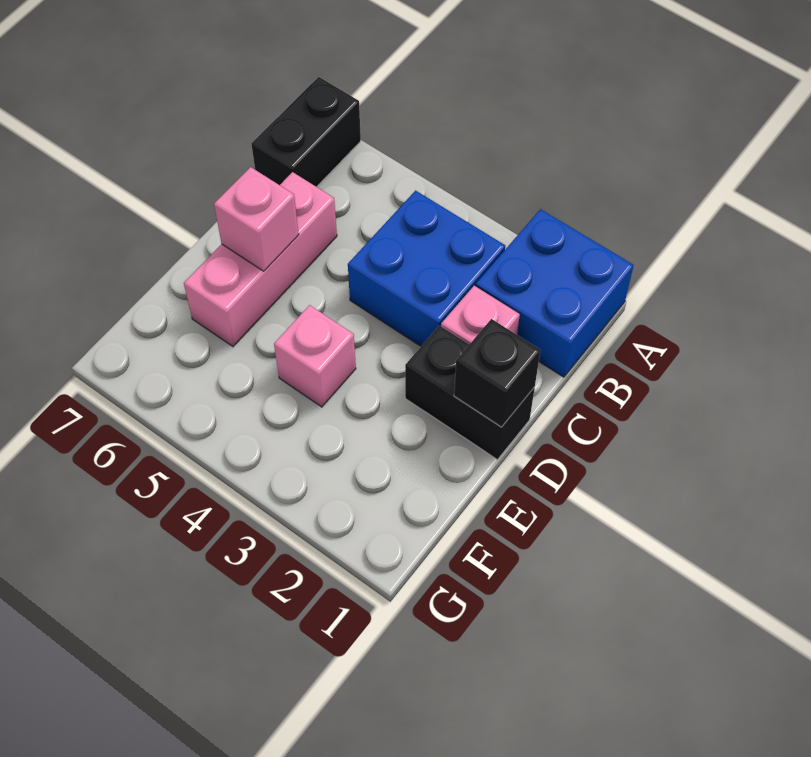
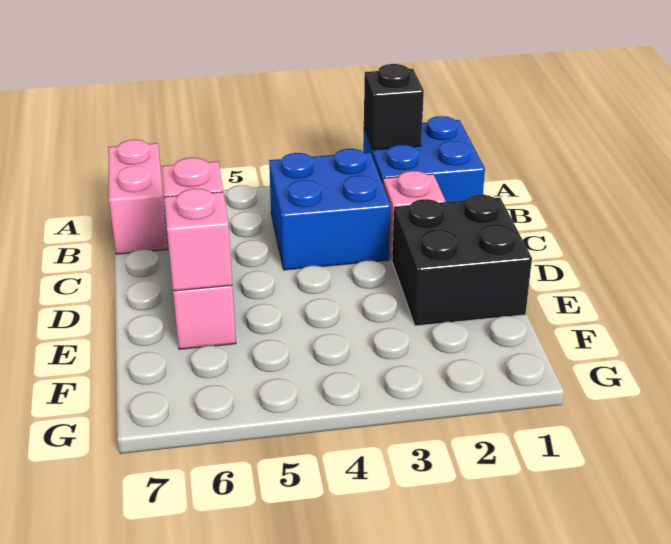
black brick A7:B7 level 1 -> pink brick A7:B7 level 1
black brick D1:D2 level 1 -> black brick D1:E2 level 1
black brick D1 level 2 -> black brick A2 level 2
pink brick E4 level 1 -> pink brick E6 level 2

